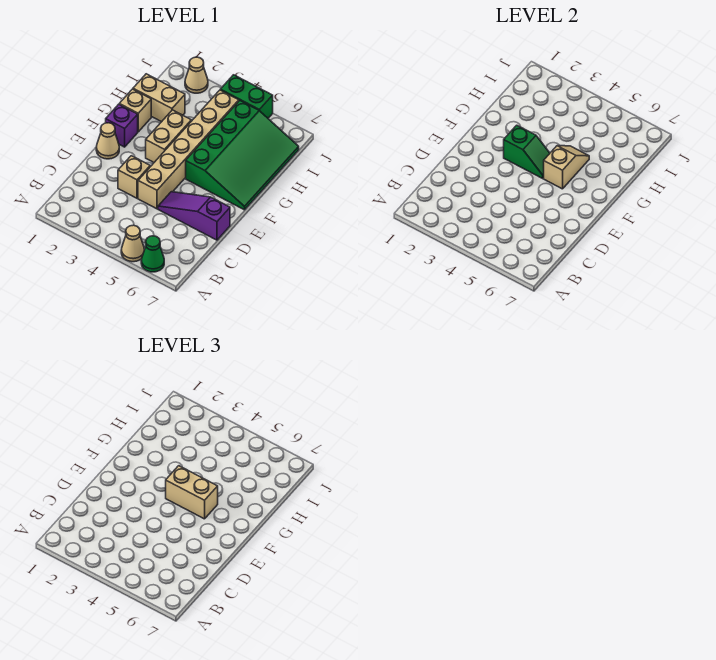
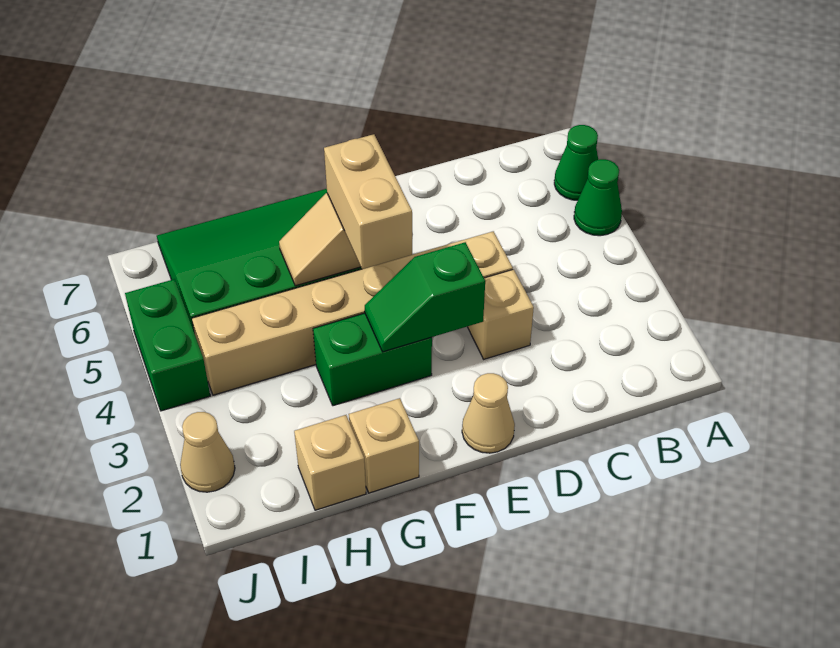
tan cone A5 level 1 -> green cone A5 level 1
purple slope D5:D7 level 1 top 7 -> none
purple brick F1 level 1 -> none
tan brick F3:G3 level 1 -> green brick F3:G3 level 1
green slope F3:F4 level 2 top 3 -> green slope E3:F3 level 2 top E
tan brick H1:H2 level 1 -> tan brick H1 level 1

